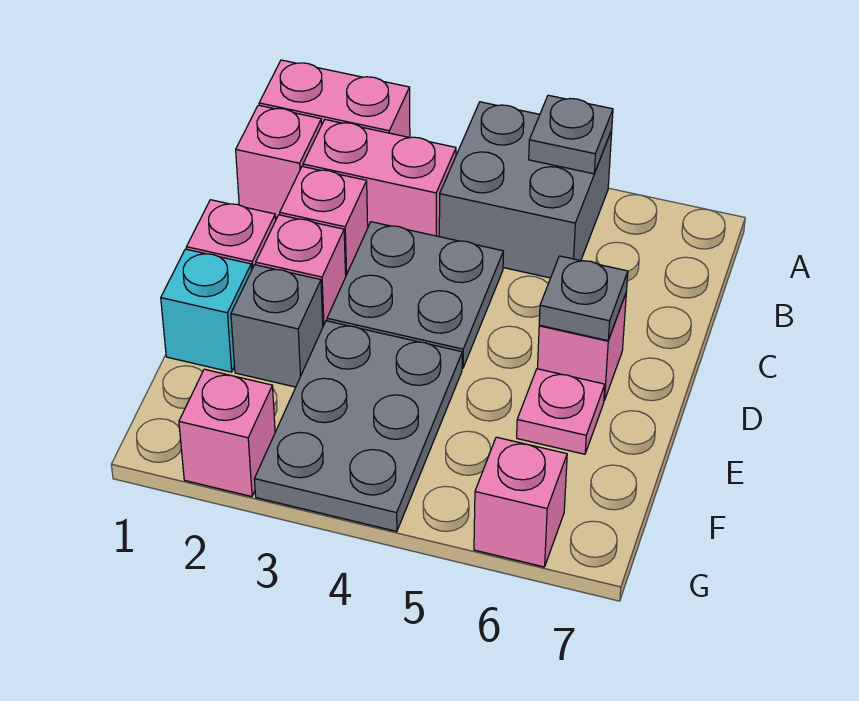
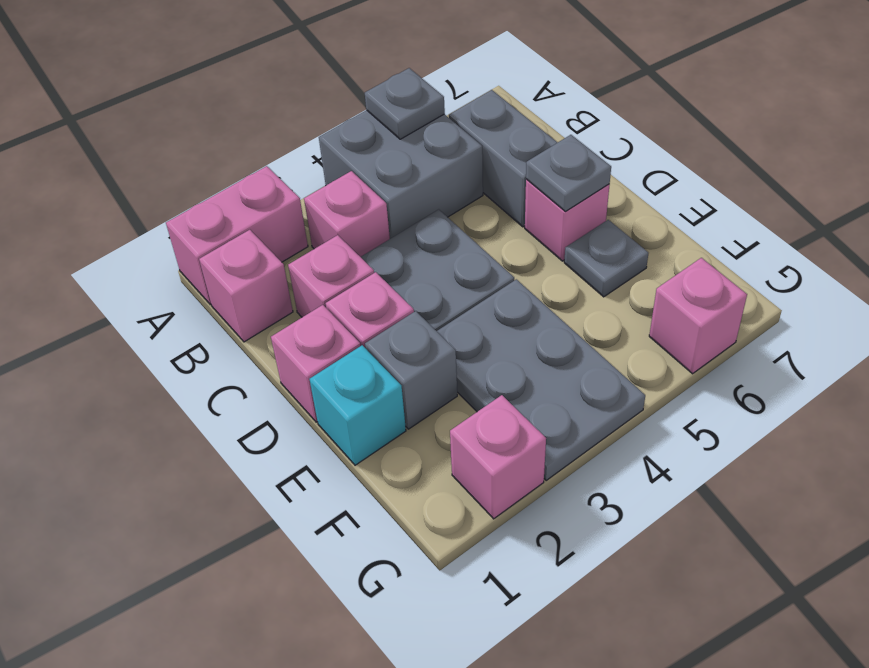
pink brick B2:B3 level 1 -> pink brick B3 level 1
none -> grey brick B6:C6 level 1
pink plate E6 level 1 -> grey plate E6 level 1

